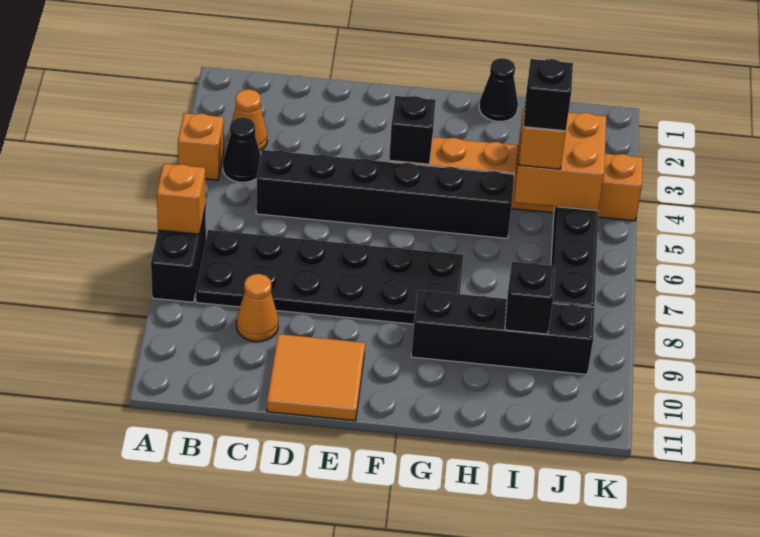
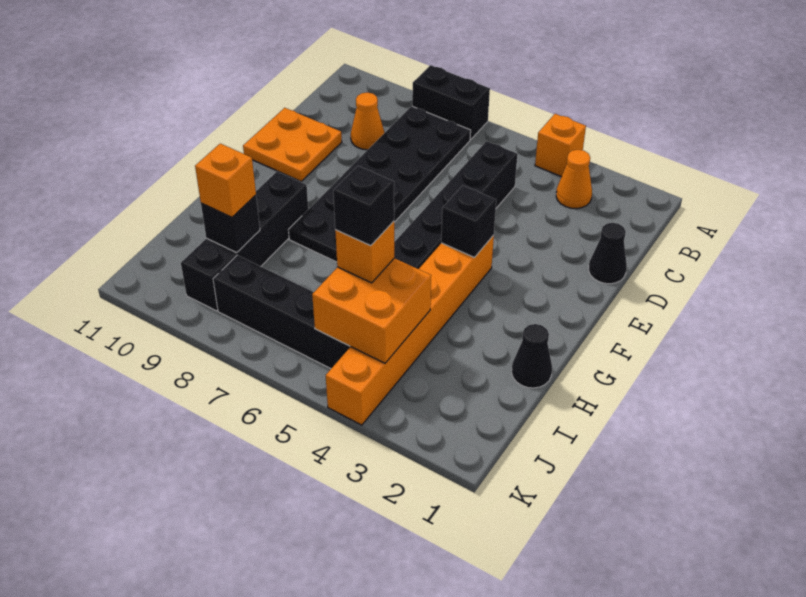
orange brick A7 level 2 -> orange brick I9 level 3
black cone B4 level 1 -> black cone D1 level 1
orange tile D10:E11 level 1 -> orange plate D10:E11 level 1

